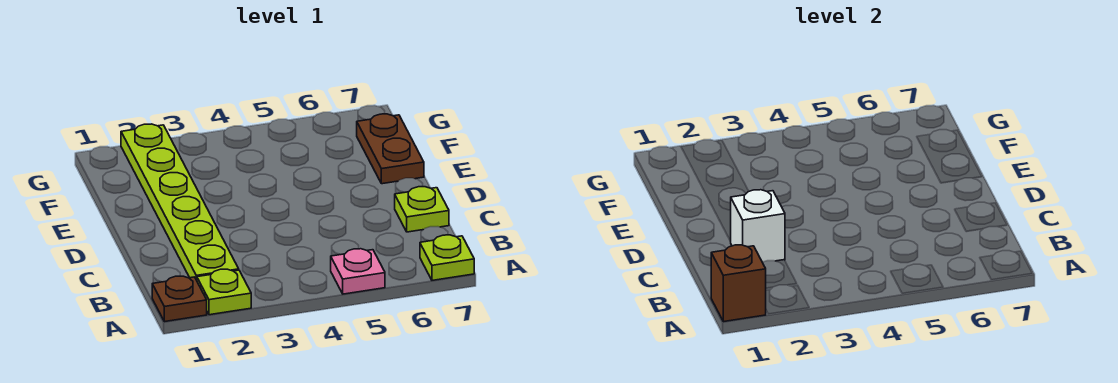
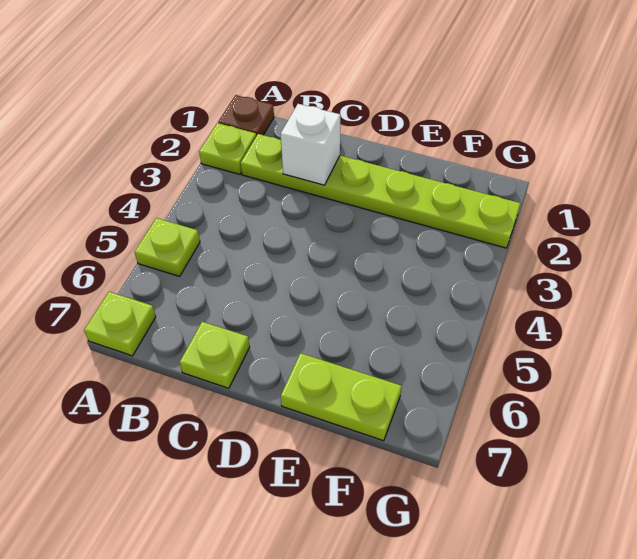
brown brick A1 level 2 -> none
pink plate A5 level 1 -> lime plate A5 level 1
brown plate E7:F7 level 1 -> lime plate E7:F7 level 1

